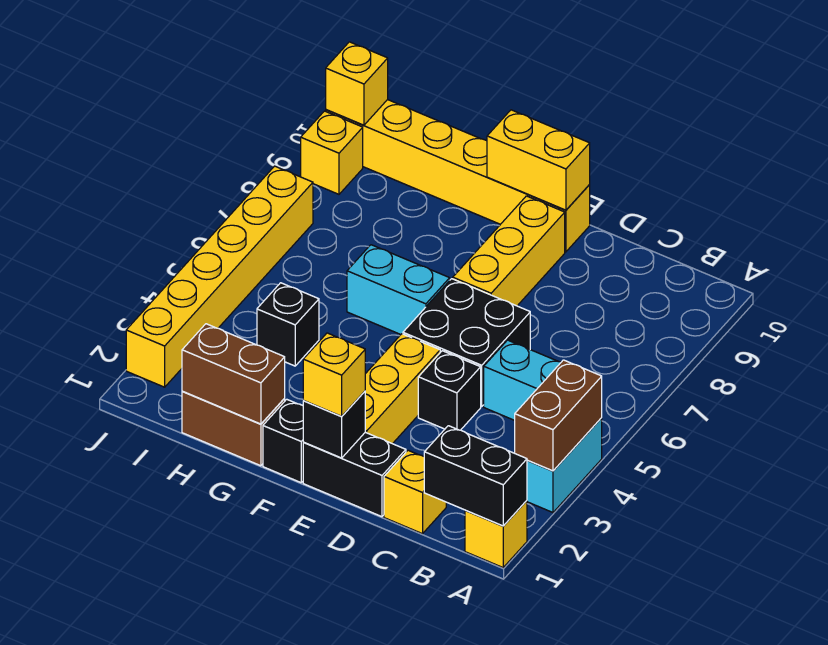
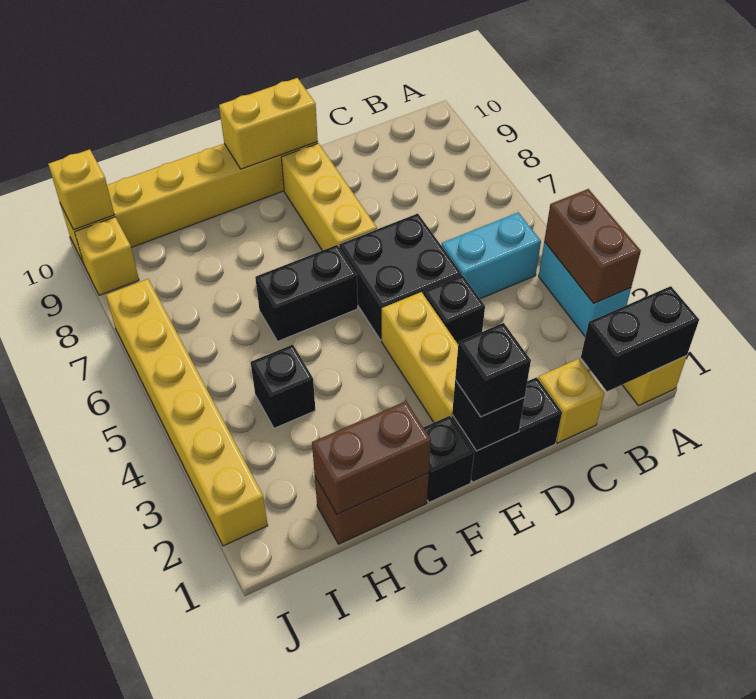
yellow brick E1 level 3 -> black brick E1 level 3
cyan brick F6:G6 level 1 -> black brick F6:G6 level 1

